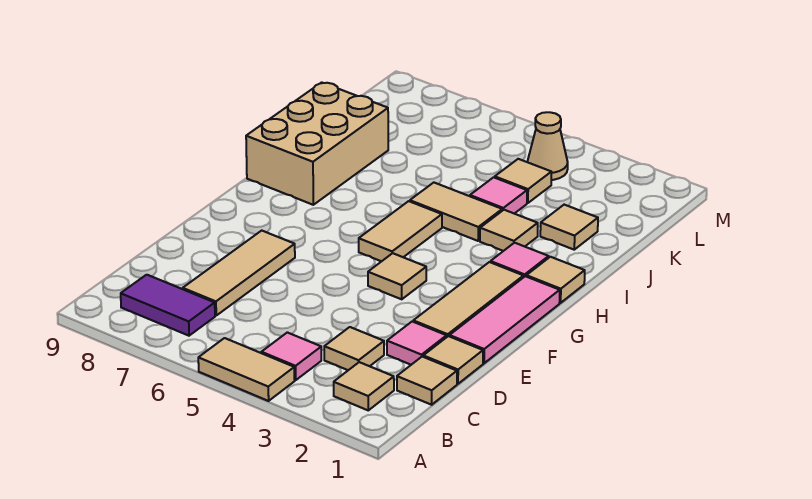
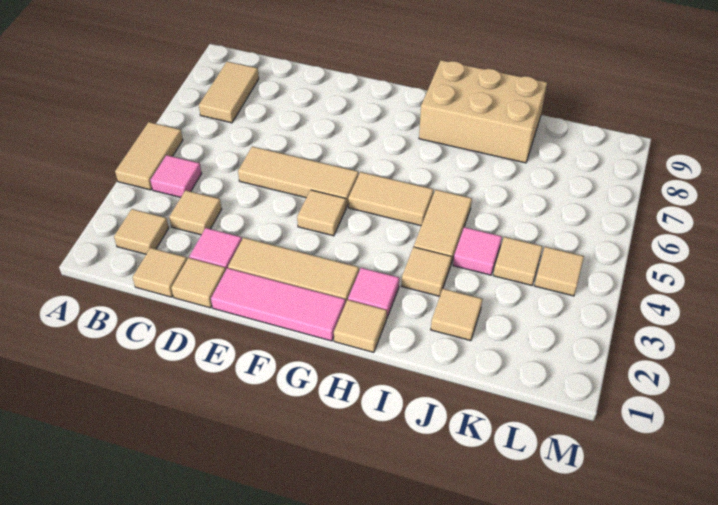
purple tile B7:B8 level 1 -> tan tile B7:B8 level 1
tan tile C7:E7 level 1 -> tan tile D5:F5 level 1
tan cone L4 level 1 -> tan tile L4 level 1

